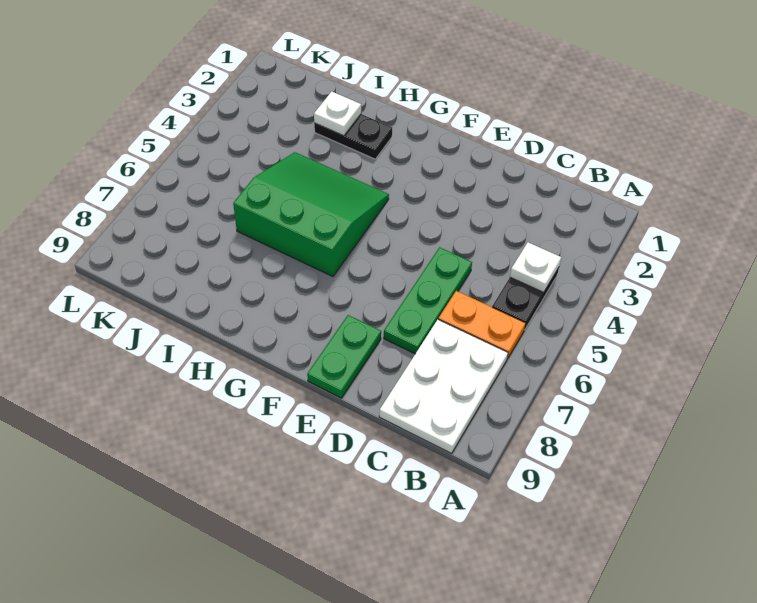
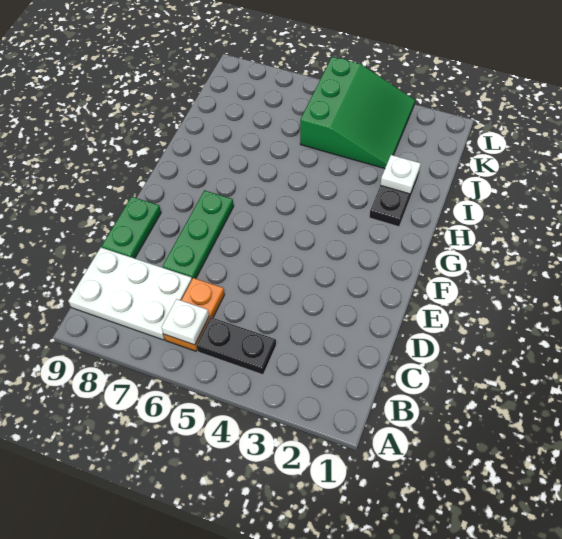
white plate B4 level 2 -> white plate B6 level 2
green plate D5:D7 level 1 -> green plate D7:F7 level 1
green plate E8:E9 level 1 -> green plate D9:E9 level 1
green slope G4:I6 level 1 top 6 -> green slope J3:L5 level 1 top 5

